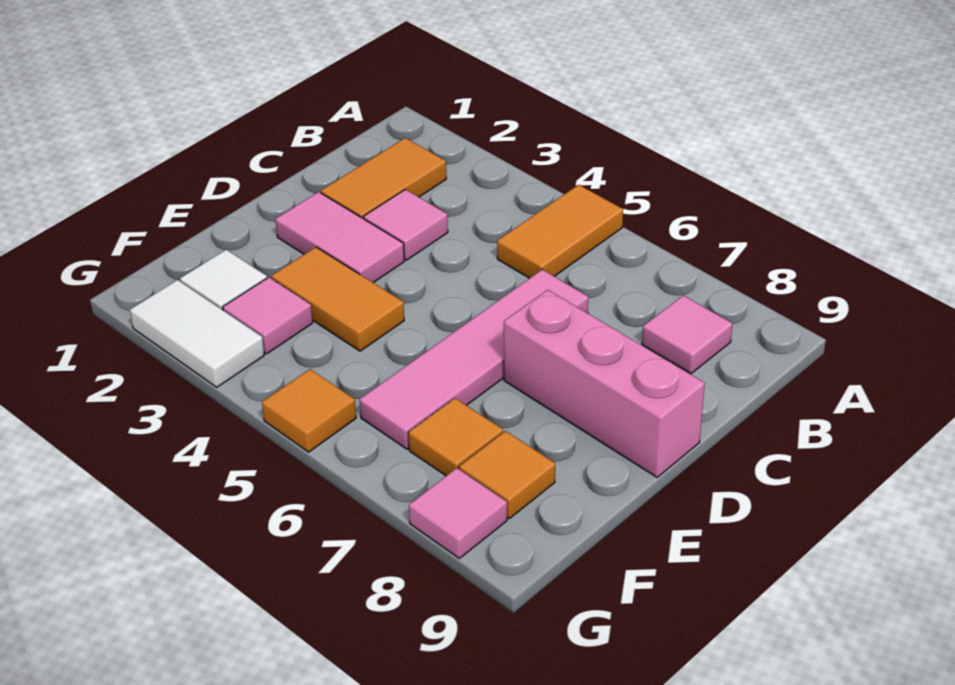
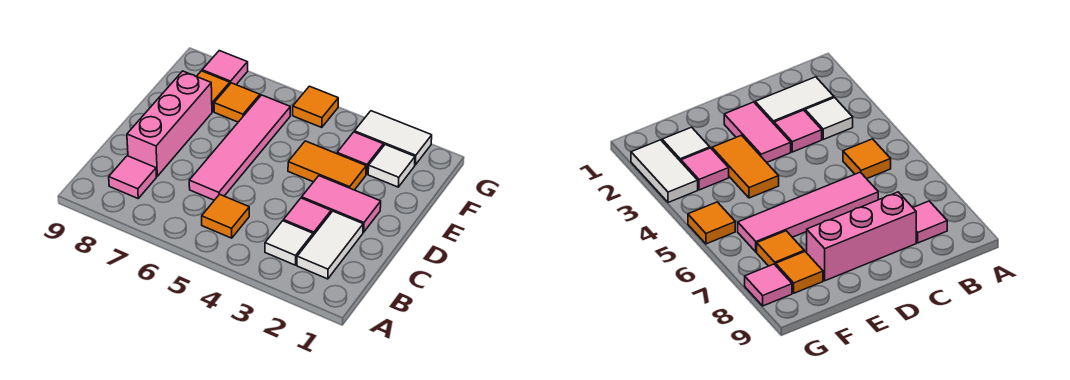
orange tile A5:B5 level 1 -> orange tile B5 level 1
orange tile B2:C2 level 1 -> white tile B2:C2 level 1
none -> white tile B3 level 1
pink brick D7:D9 level 1 -> pink brick C8:E8 level 1

